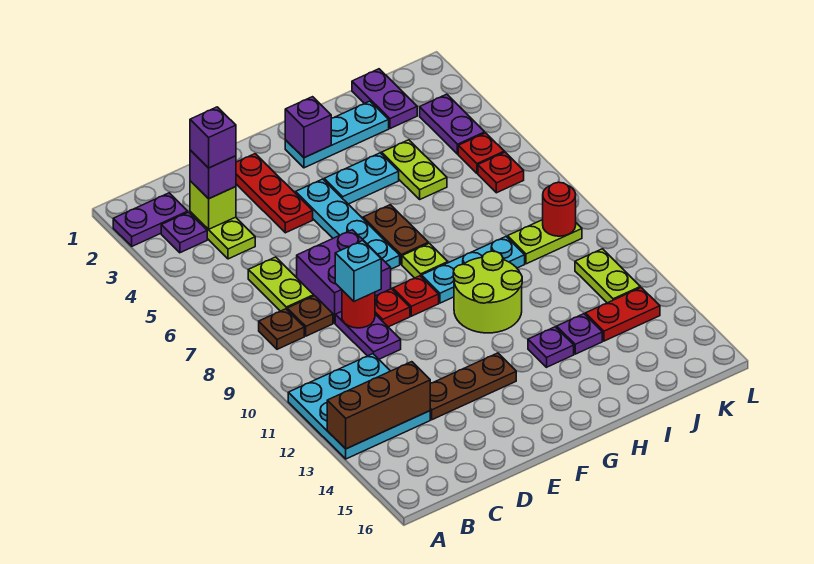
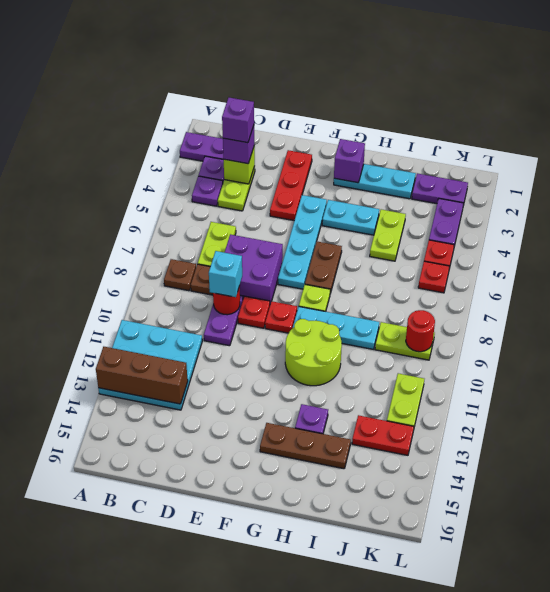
brown plate D13:F13 level 1 -> brown plate G14:I14 level 1
purple plate I13 level 1 -> purple plate B4 level 1
purple plate J1:J2 level 1 -> purple plate J2:K2 level 1

